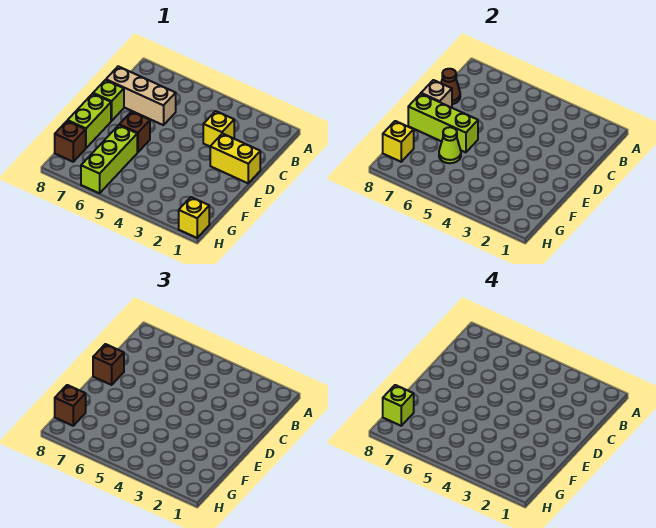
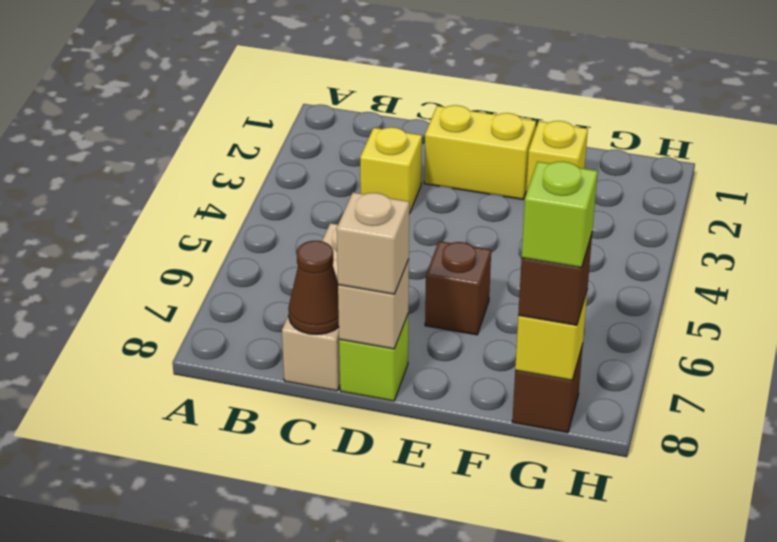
yellow brick D1:D2 level 1 -> yellow brick D2:E2 level 1
brown brick D8 level 3 -> tan brick D8 level 3
lime brick E6:E8 level 2 -> none
lime brick E8:F8 level 1 -> none
lime brick F6:H6 level 1 -> none
lime cone F6 level 2 -> none
yellow brick H1 level 1 -> yellow brick F2 level 1

